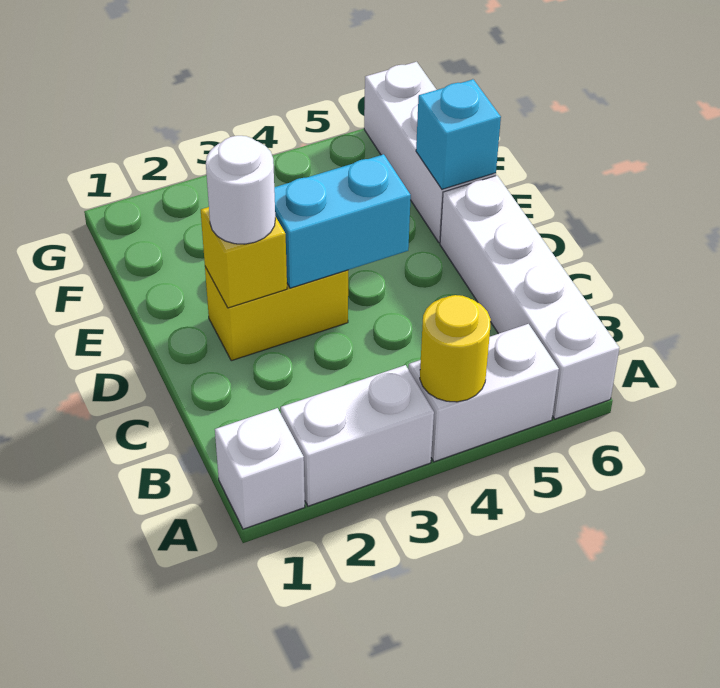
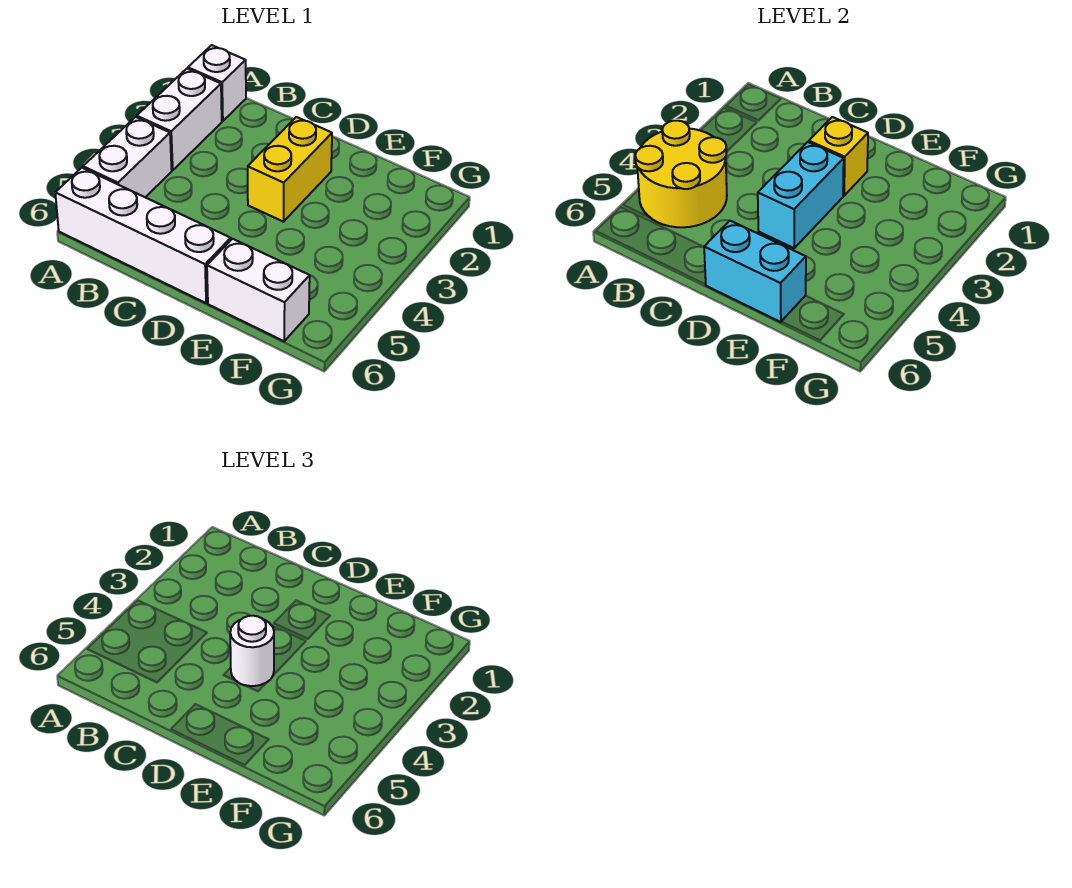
yellow round brick A4 level 2 -> yellow round brick A4:B5 level 2
white round brick D2 level 3 -> white round brick D4 level 3
white brick E6:G6 level 1 -> white brick E6:F6 level 1
cyan brick E6 level 2 -> cyan brick D6:E6 level 2

